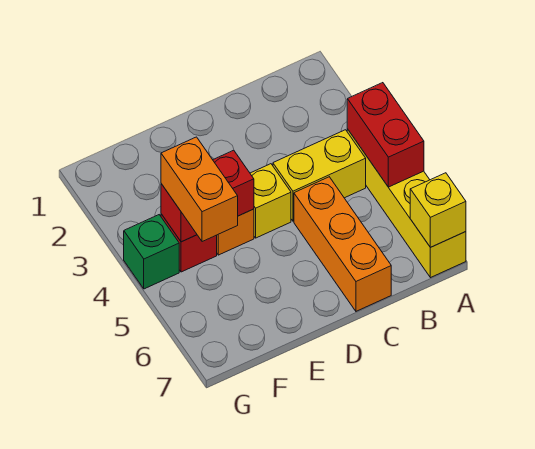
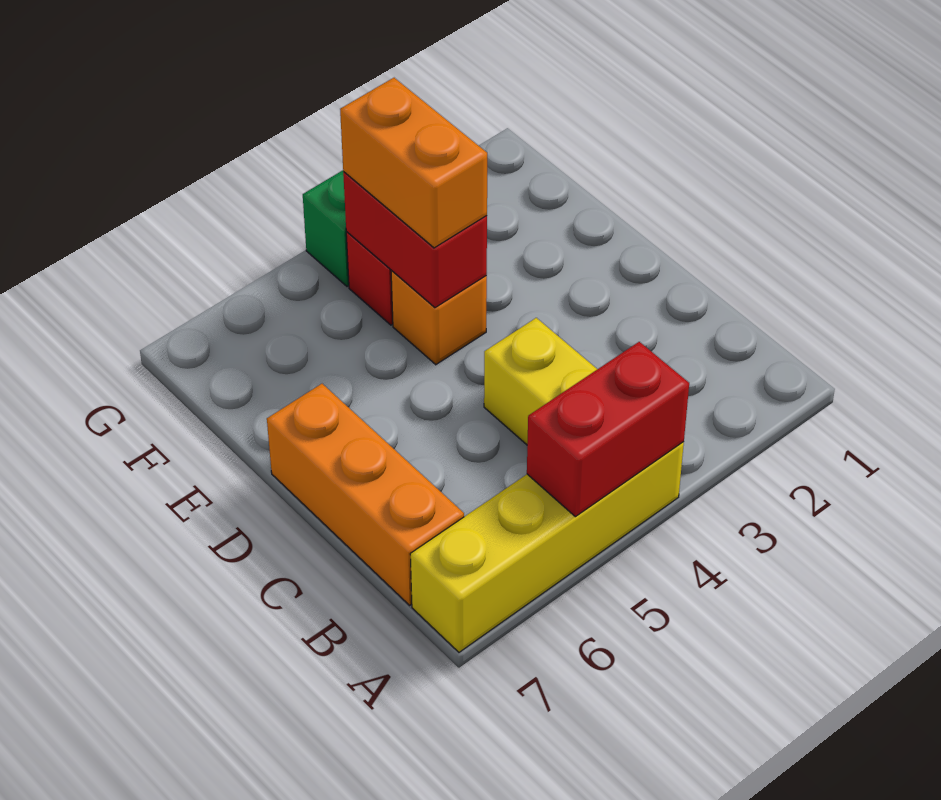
yellow brick A7 level 2 -> none
orange brick C5:C7 level 1 -> orange brick B7:D7 level 1
yellow brick D4 level 1 -> none
orange brick F4:F5 level 3 -> orange brick E4:F4 level 3

